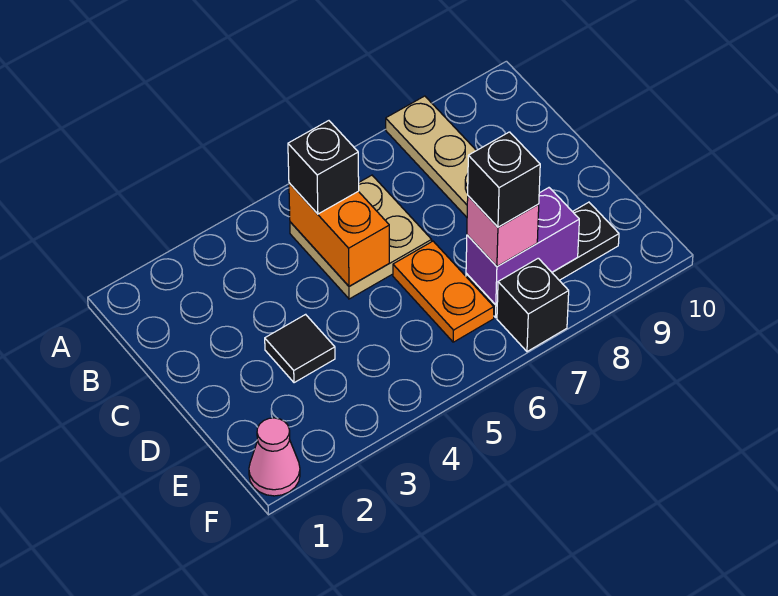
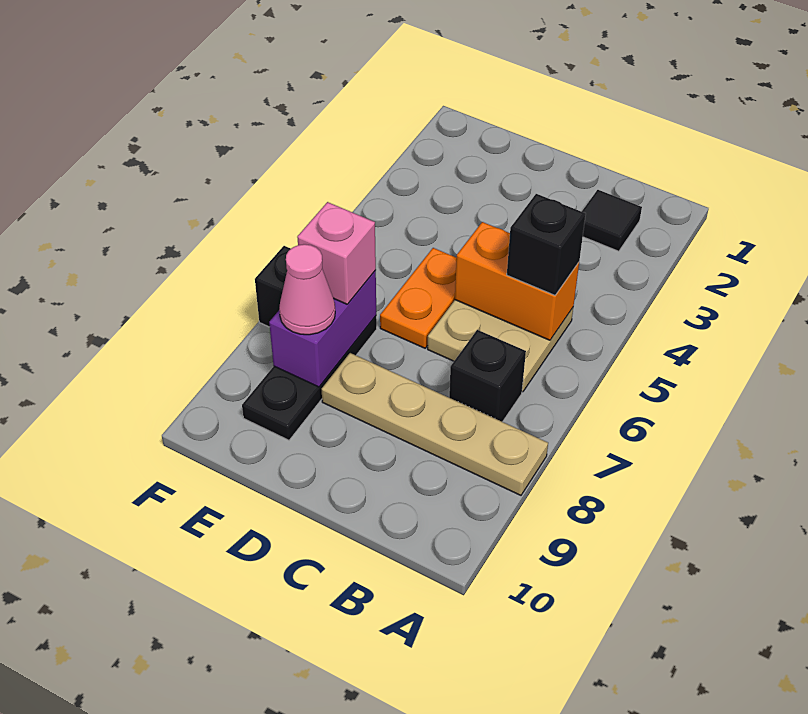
black tile D3 level 1 -> black tile B2 level 1
orange plate D6:E6 level 1 -> orange plate D5:D6 level 1
black brick E7 level 4 -> black brick B7 level 1
pink cone F1 level 1 -> pink cone E8 level 3

